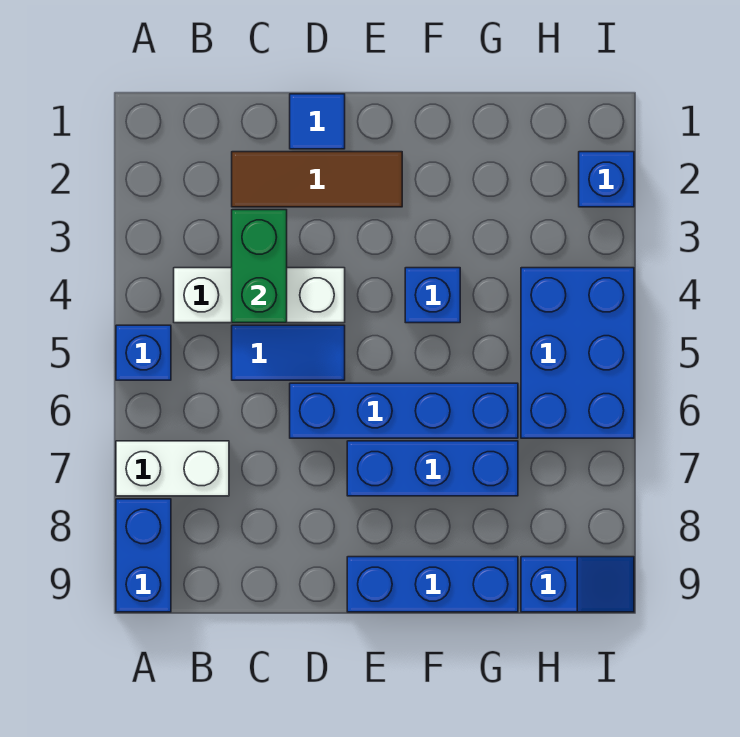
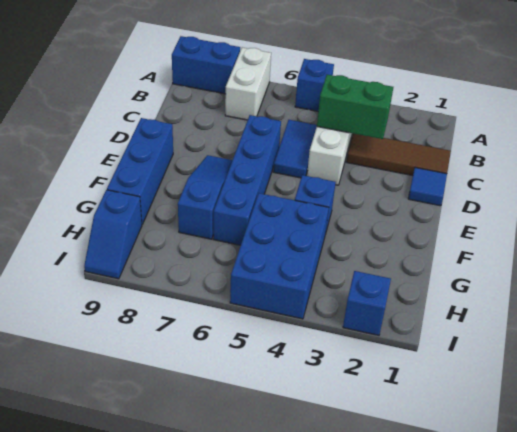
brown tile C2:E2 level 1 -> brown tile C1:C3 level 1
blue brick E7:G7 level 1 -> blue slope E7:G7 level 1 top G
blue brick H4:I6 level 1 -> blue brick G4:I5 level 1

